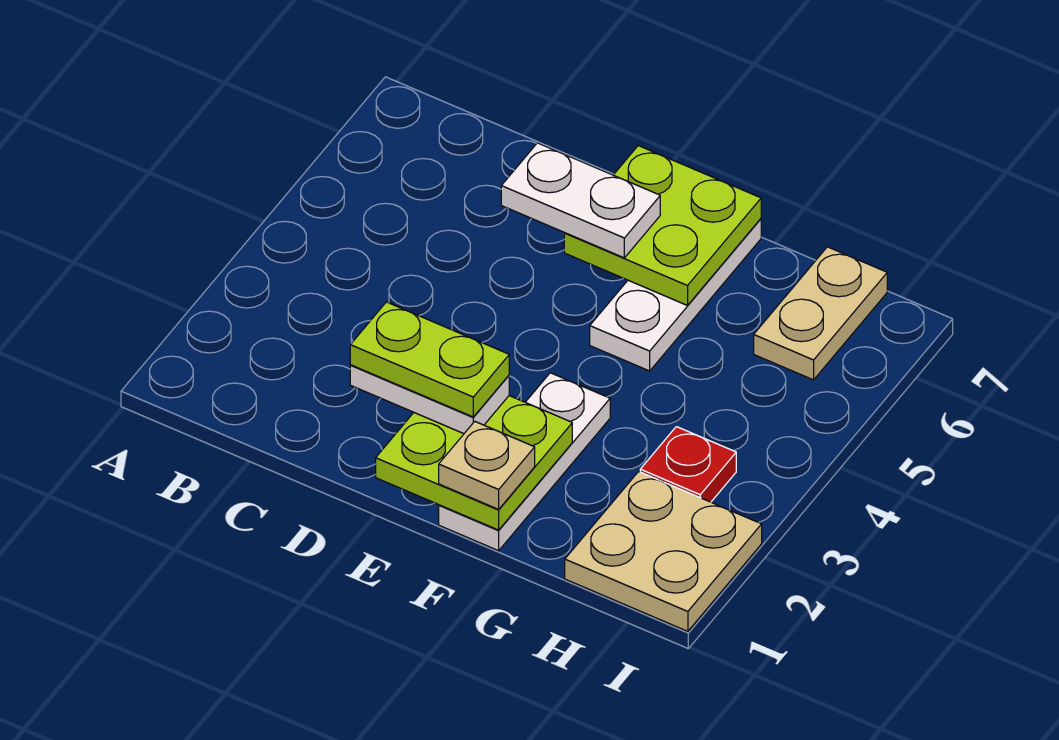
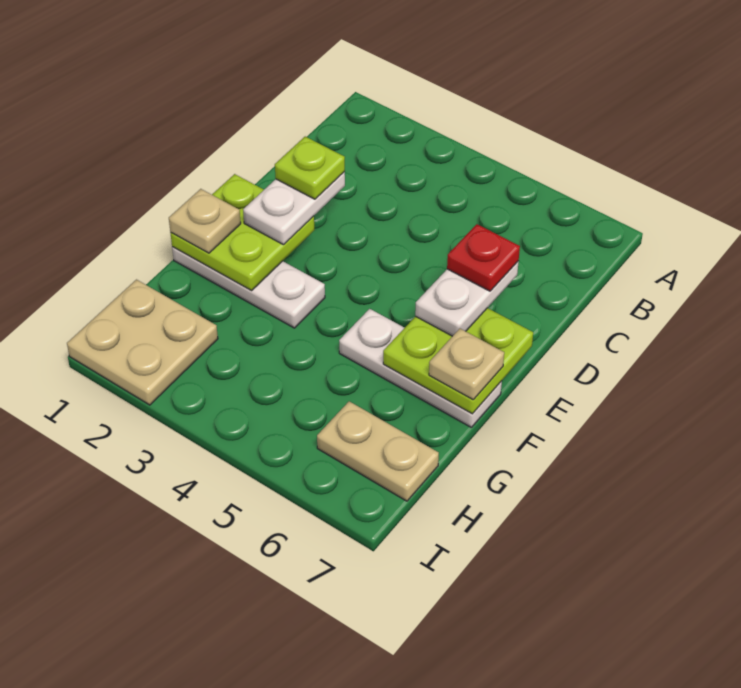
lime plate D2:E2 level 4 -> lime plate D2 level 4
none -> tan plate F7 level 3
red plate H3 level 1 -> red plate D6 level 4

